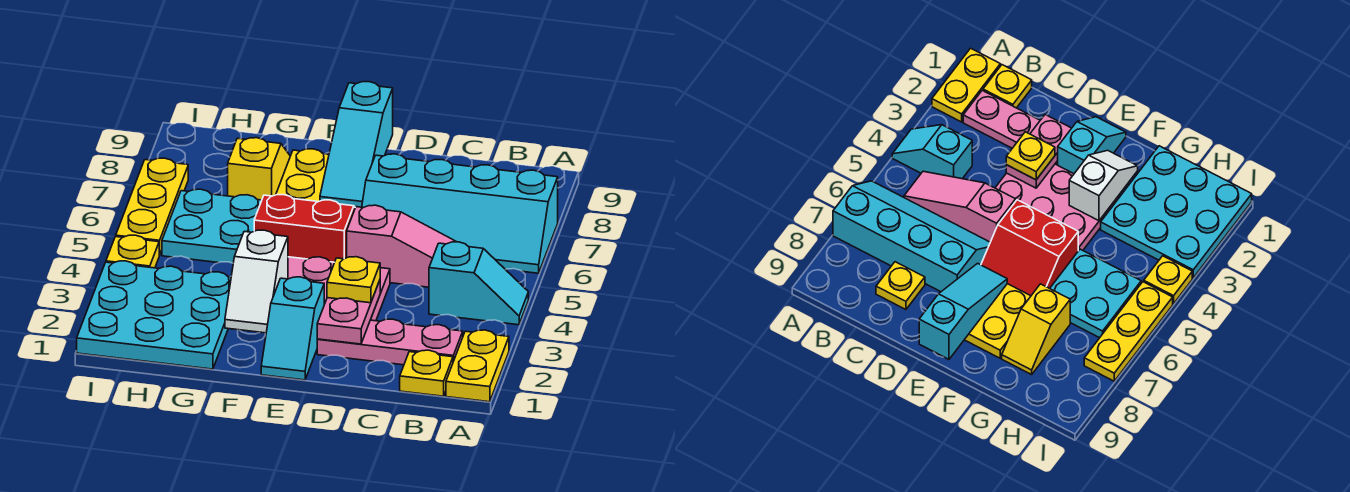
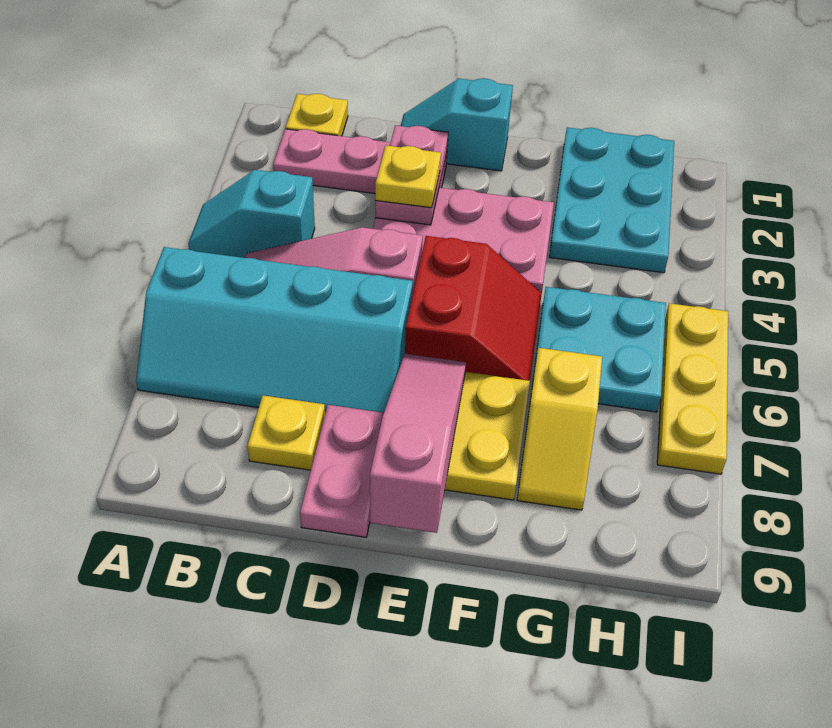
yellow plate A1:A2 level 1 -> none
cyan slope A6:D7 level 1 top 7 -> cyan slope A6:D7 level 1 top 6
none -> pink plate D8:D9 level 1
cyan slope E1:E2 level 1 top 2 -> cyan slope D1:E1 level 1 top E
red slope E5:F6 level 1 top 5 -> red slope E5:F6 level 1 top E
cyan slope E7:E9 level 2 top 9 -> pink slope E7:E9 level 2 top 9
white slope F2:F3 level 2 top 3 -> none
cyan plate G1:I3 level 1 -> cyan plate G1:H3 level 1
yellow plate I4 level 1 -> none

